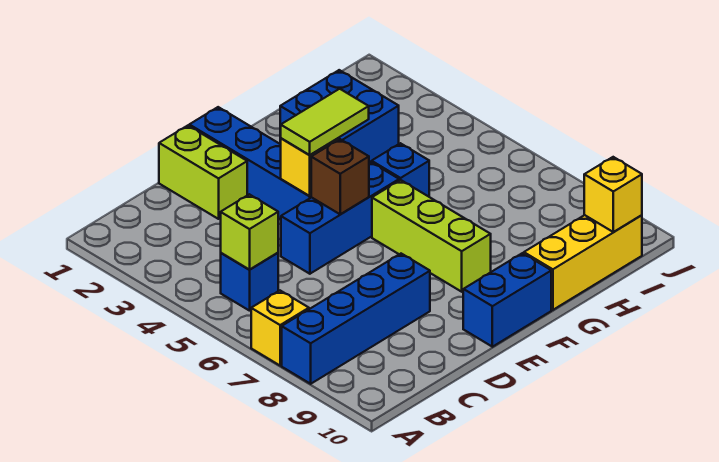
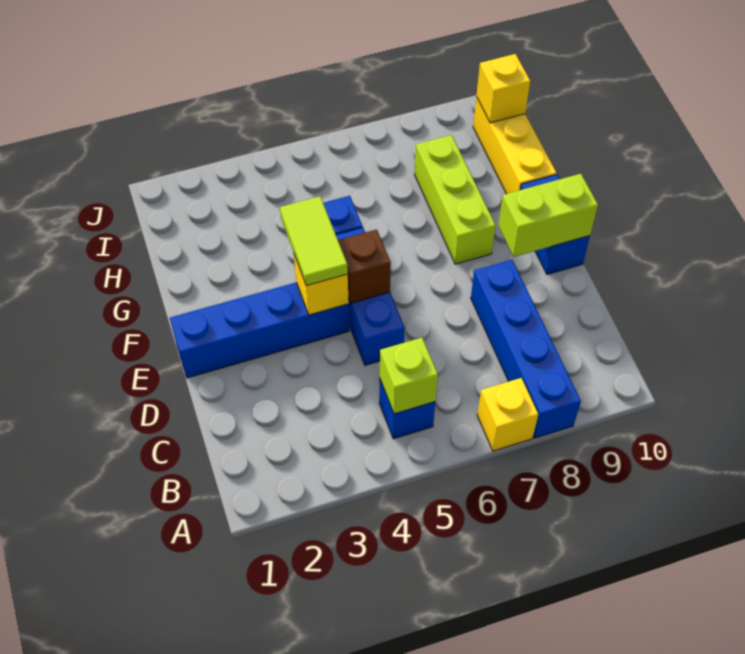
lime brick D1:D2 level 1 -> lime brick E9:E10 level 2
lime brick F6:F8 level 1 -> lime brick F8:H8 level 1
blue brick G2:H3 level 1 -> none

